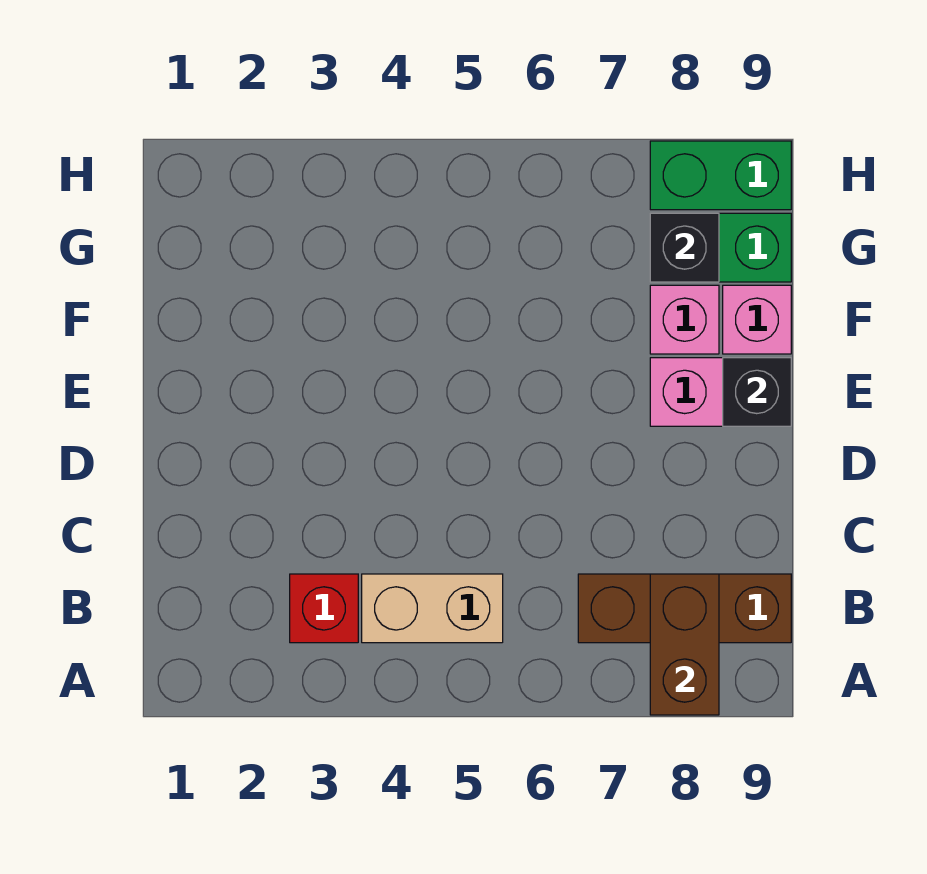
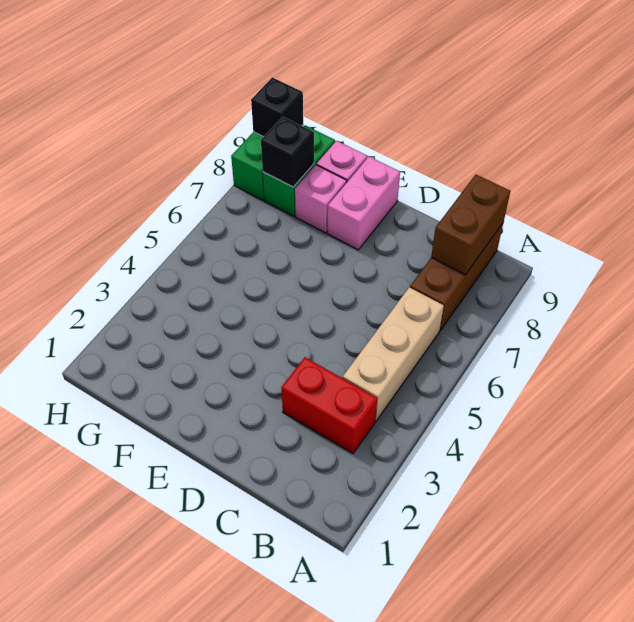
brown brick A8:B8 level 2 -> brown brick B8:B9 level 2
red brick B3 level 1 -> red brick B3:C3 level 1
tan brick B4:B5 level 1 -> tan brick B4:B6 level 1
black brick E9 level 2 -> black brick H9 level 2

